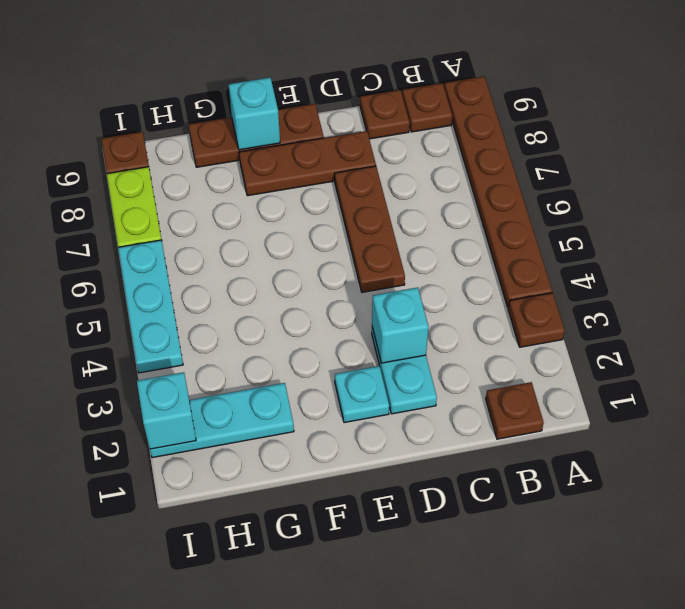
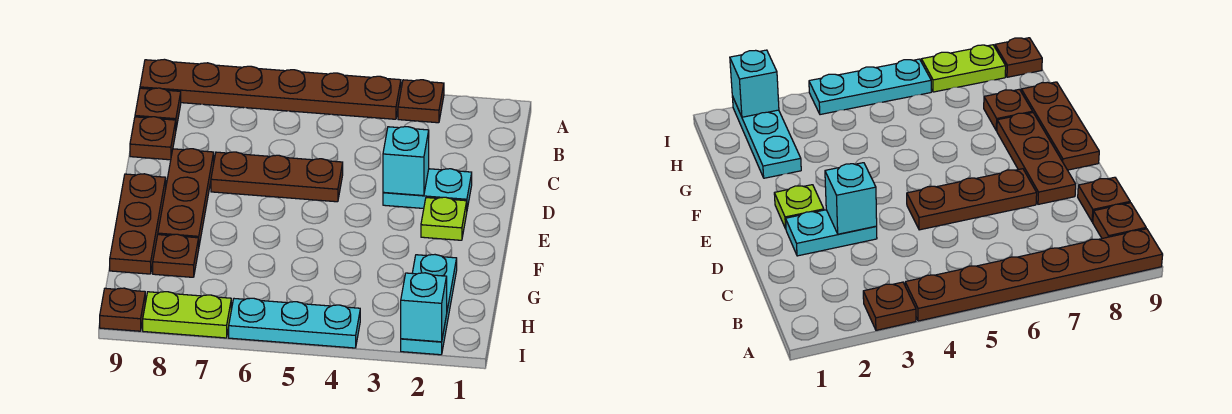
brown plate B1 level 1 -> brown plate G8 level 1
cyan plate E2 level 1 -> lime plate E2 level 1
cyan brick F9 level 2 -> none

